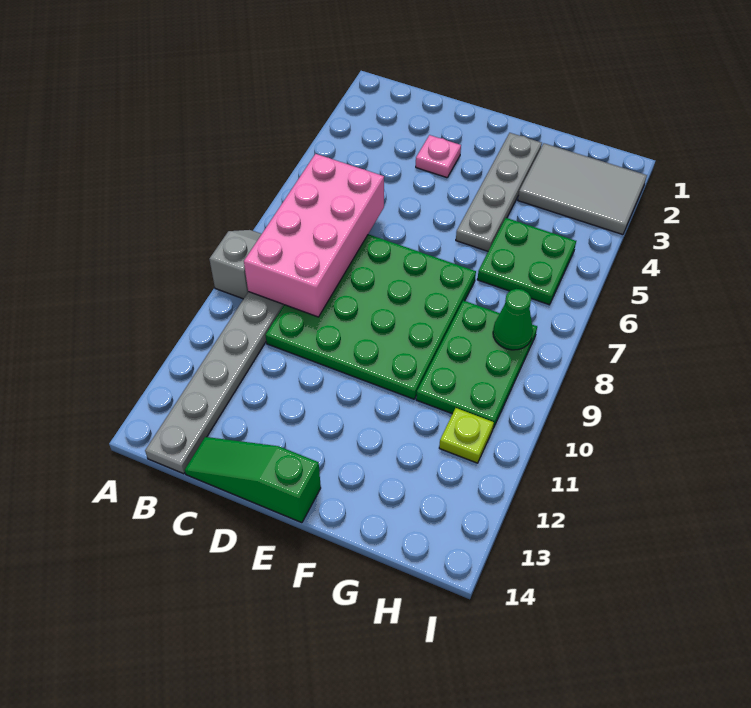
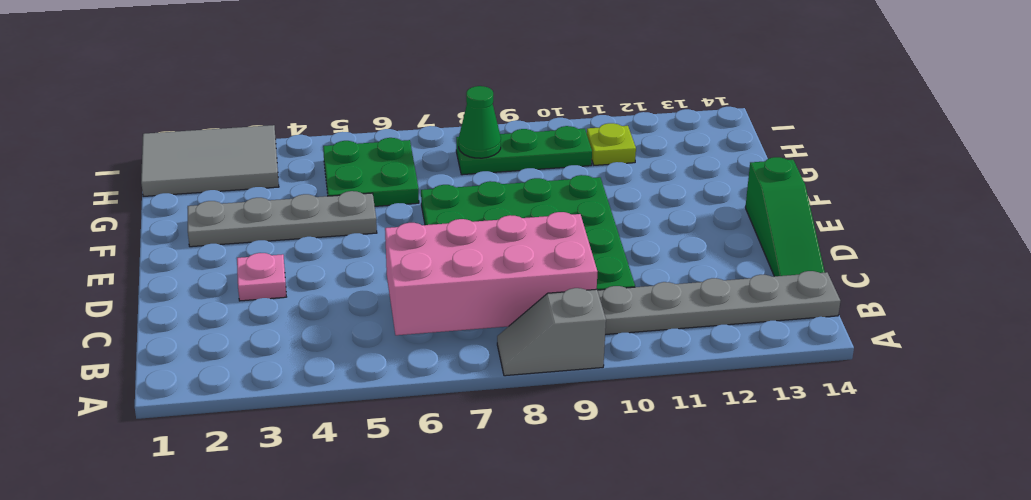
grey tile G2:I3 level 1 -> grey tile H1:I3 level 1
green plate G8:H10 level 1 -> green plate H8:H10 level 1

